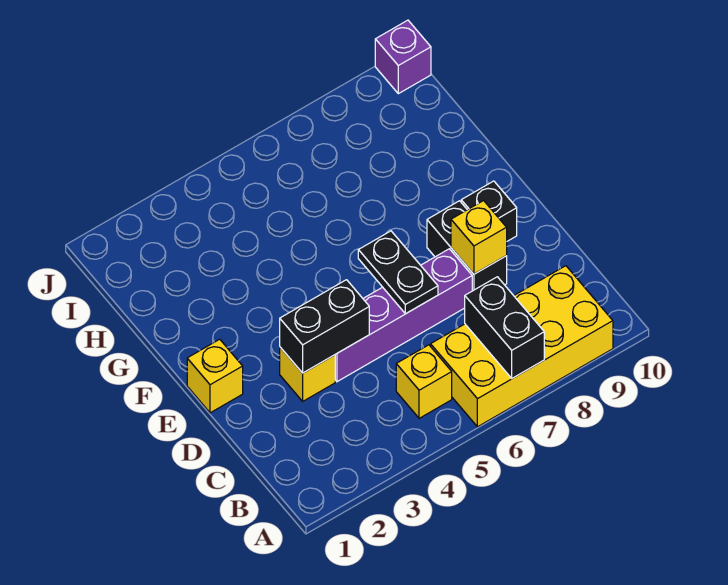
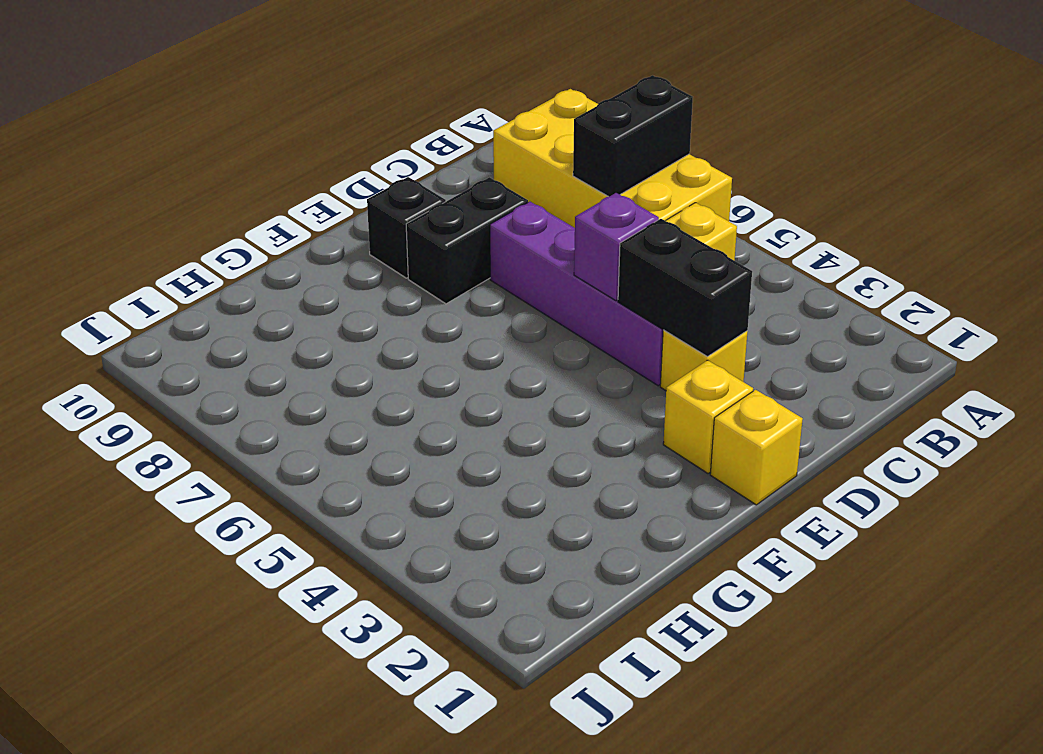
black plate D6:E6 level 2 -> none
yellow brick D8 level 2 -> yellow brick E2 level 1
purple brick J10 level 1 -> purple brick D5 level 2

